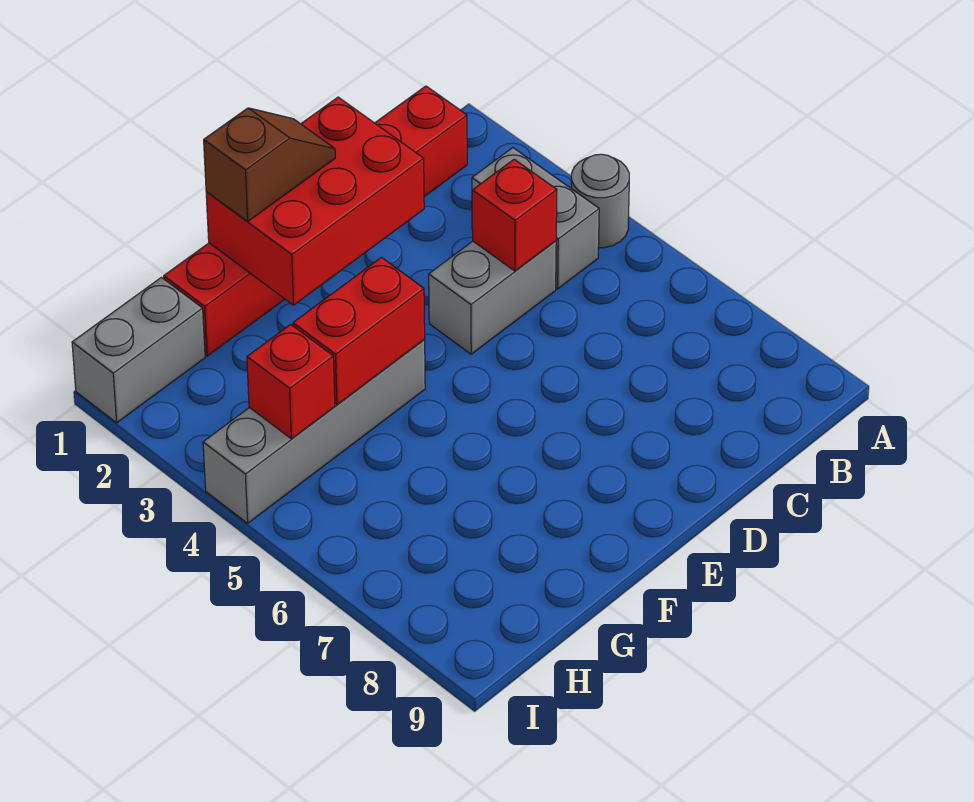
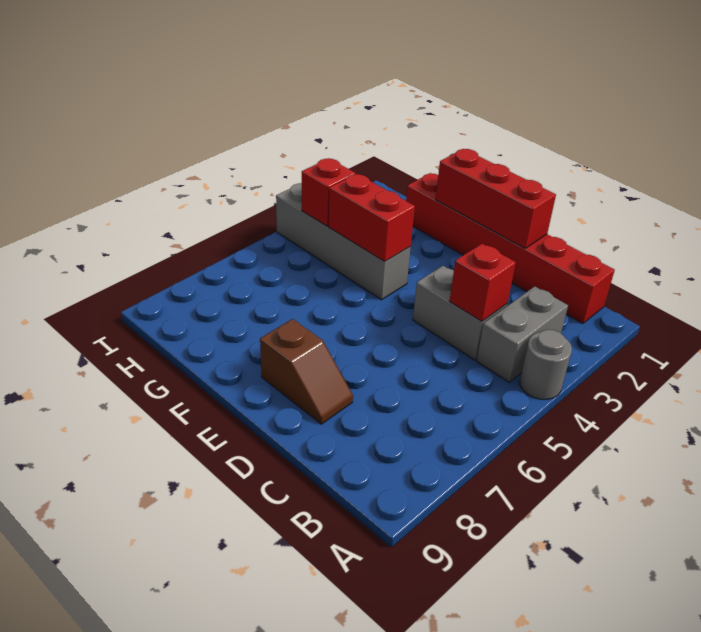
red brick D1:F2 level 2 -> red brick D1:F1 level 2
brown slope E1:F1 level 3 top F -> brown slope D8:E8 level 1 top E
grey brick H1:I1 level 1 -> none

